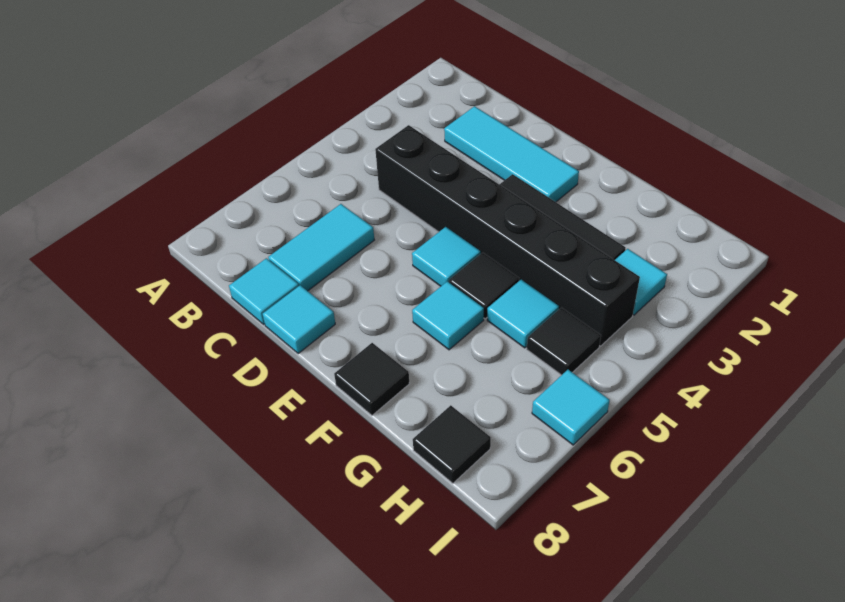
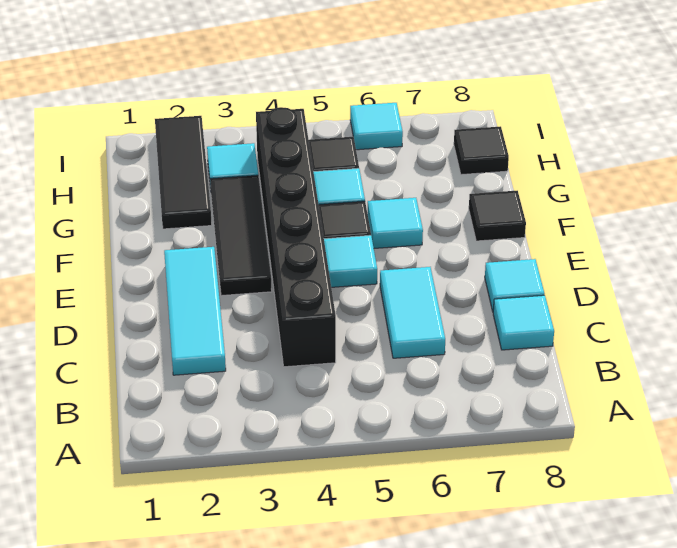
cyan tile C6:C7 level 1 -> cyan tile C6:D6 level 1
none -> black tile G2:I2 level 1

